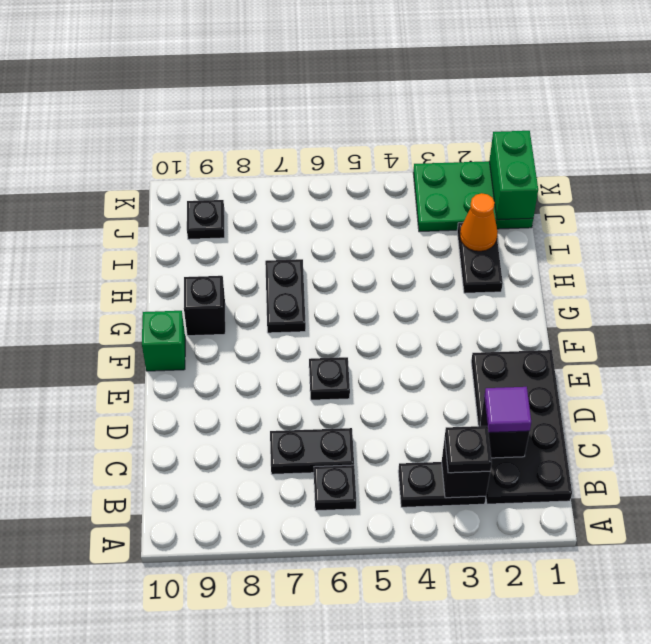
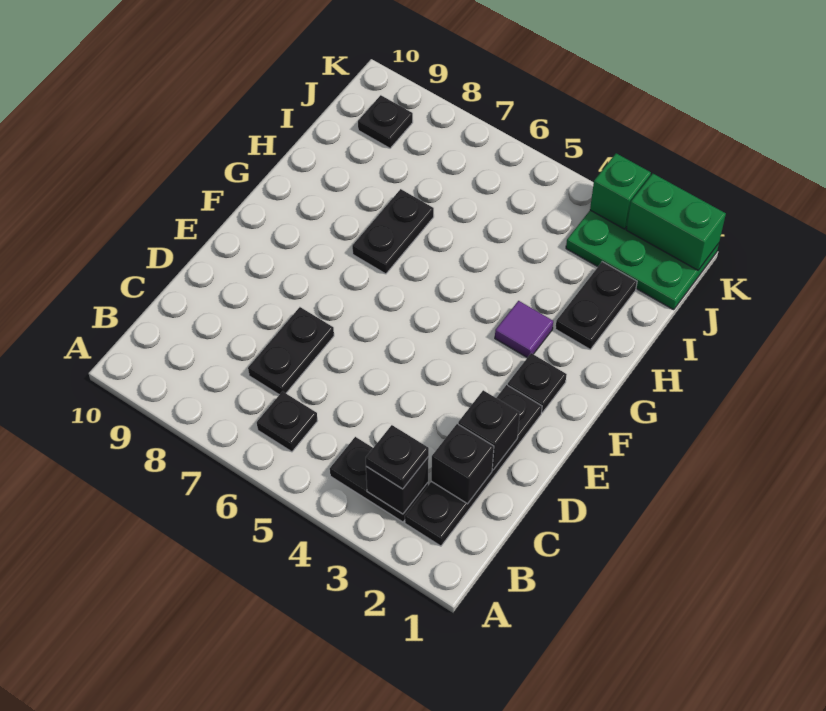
black plate B1:E2 level 1 -> black plate B2:E2 level 1
purple tile C2 level 3 -> purple tile G3 level 1
black plate C6:C7 level 1 -> black plate C7:D7 level 1
black plate E6 level 1 -> black plate F2 level 1
green brick F10 level 1 -> green brick K3 level 2
black brick G9 level 1 -> black brick D2 level 2
orange cone I2 level 2 -> none
green brick J1:K1 level 2 -> green brick K1:K2 level 2

